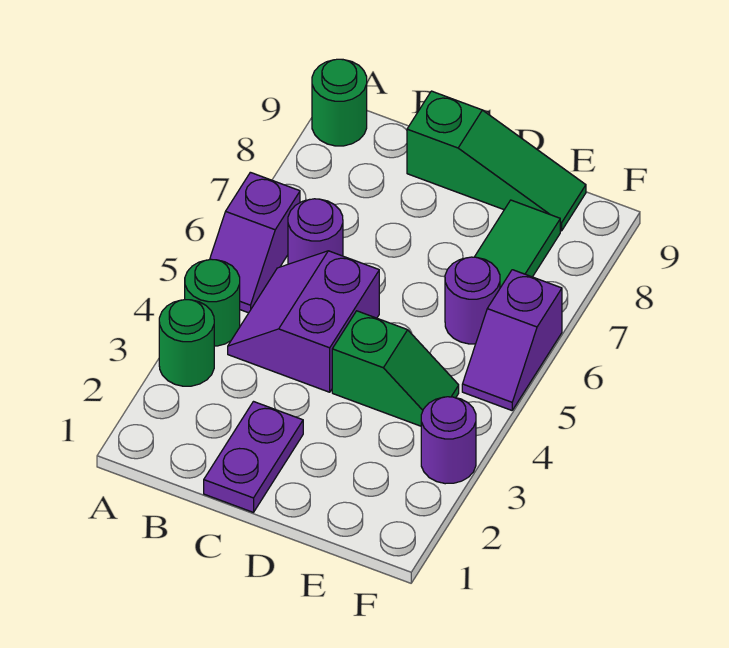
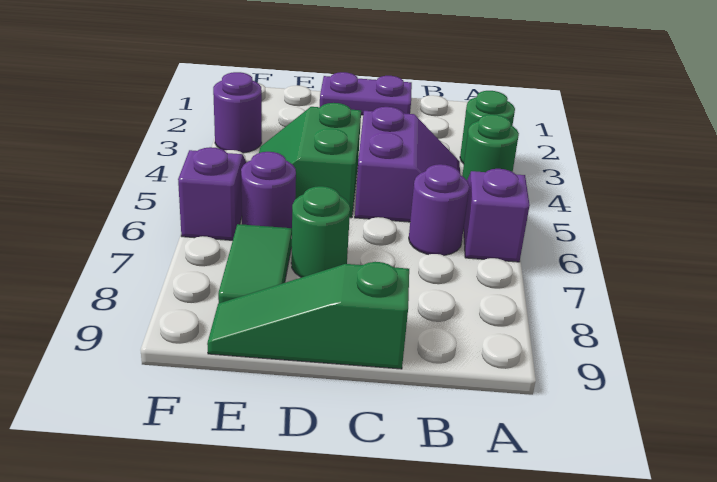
green round brick A9 level 1 -> green round brick D7 level 1
purple plate C1:C2 level 1 -> purple plate C1:D1 level 1
green slope D4:E4 level 1 top D -> green slope D4:E5 level 1 top D

